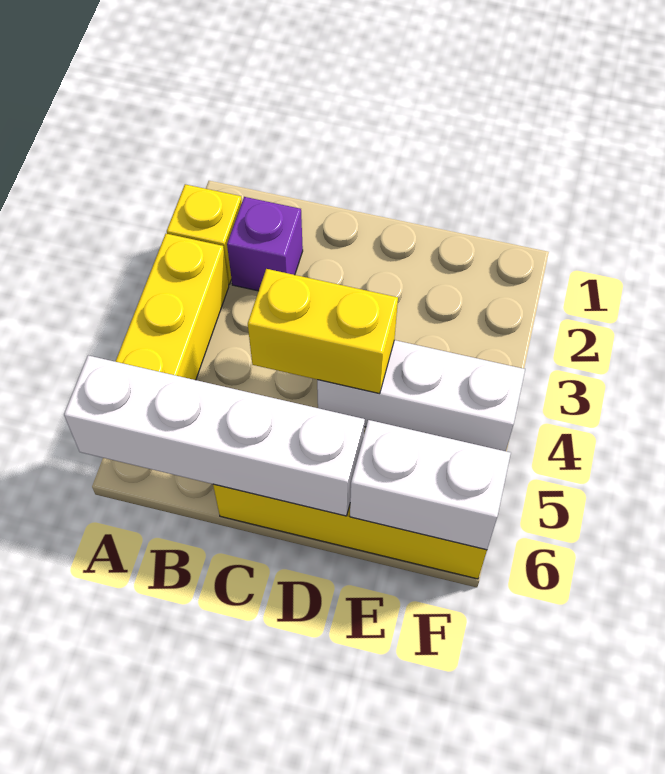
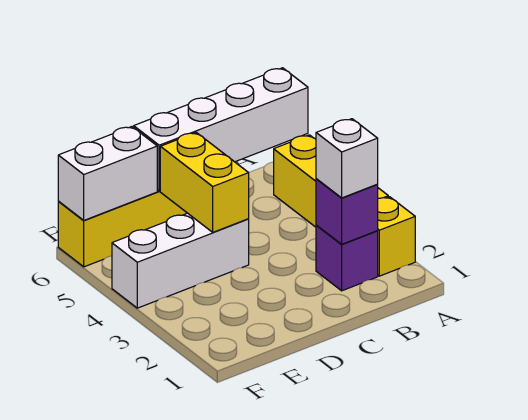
none -> purple brick B2 level 2
none -> white brick B2 level 3
yellow brick C4:D4 level 2 -> yellow brick D4:D5 level 2

